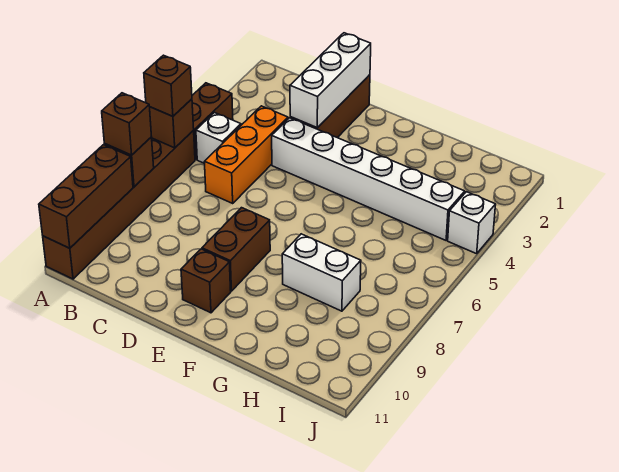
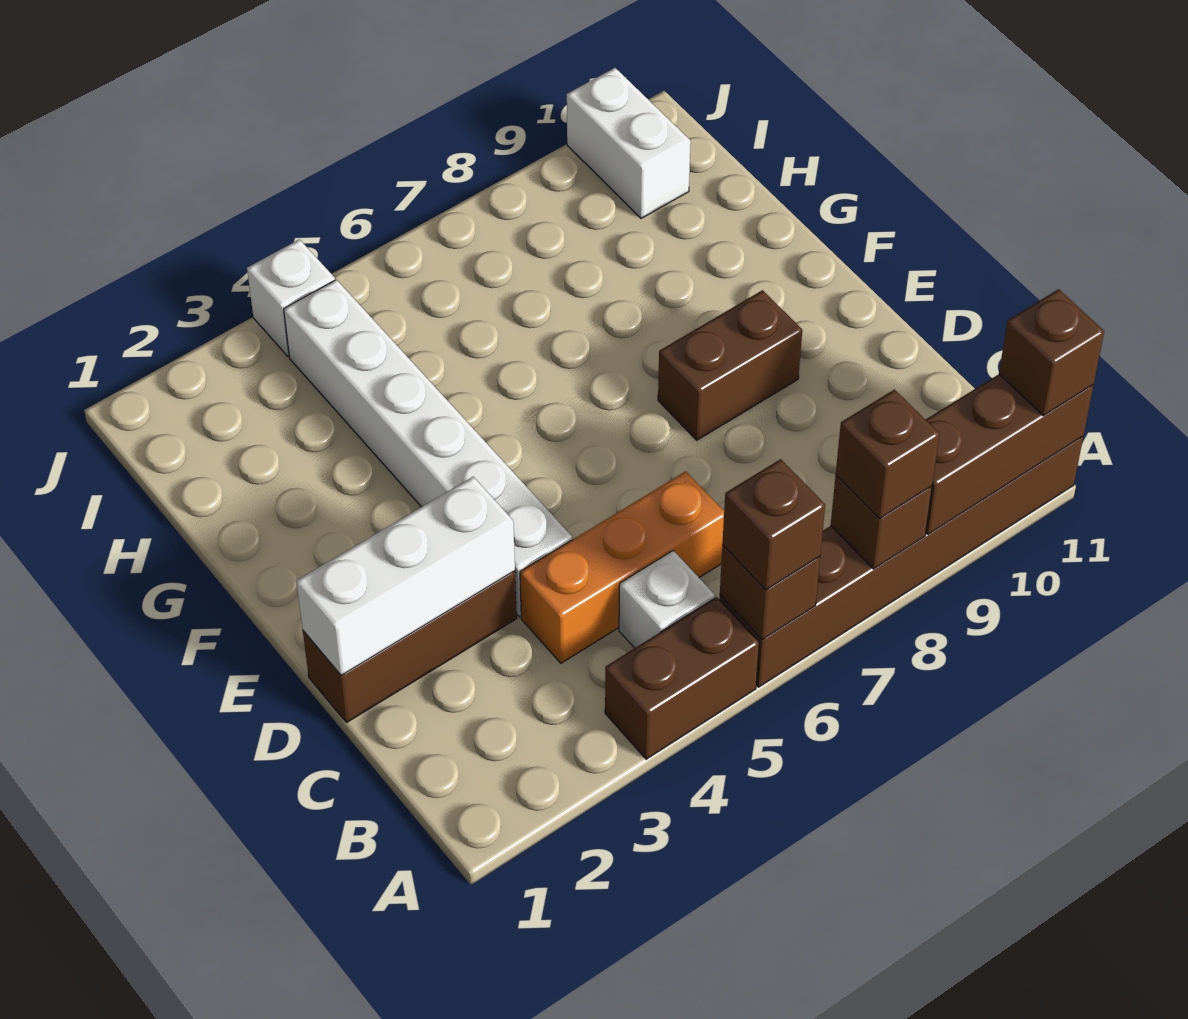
brown brick E10 level 1 -> brown brick A11 level 3
white brick G8:H8 level 1 -> white brick I10:J10 level 1

